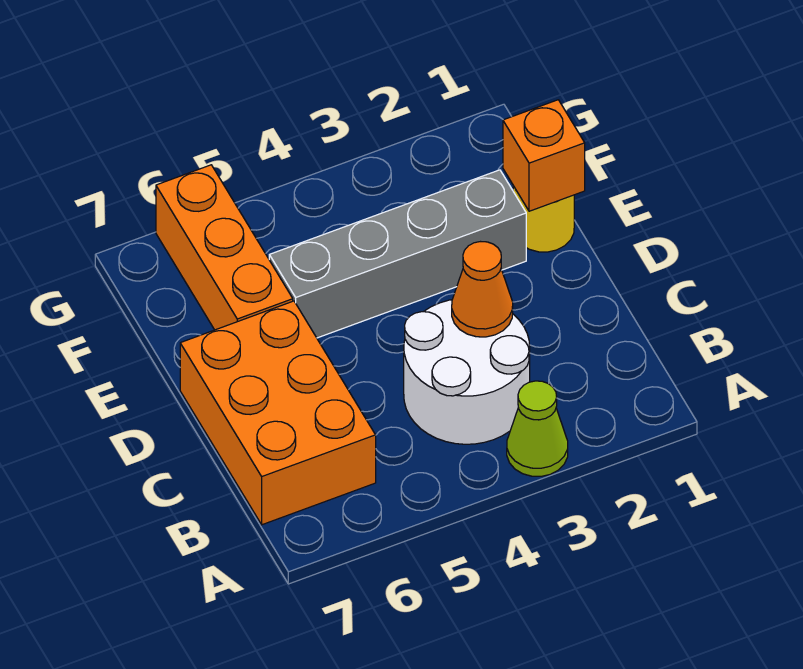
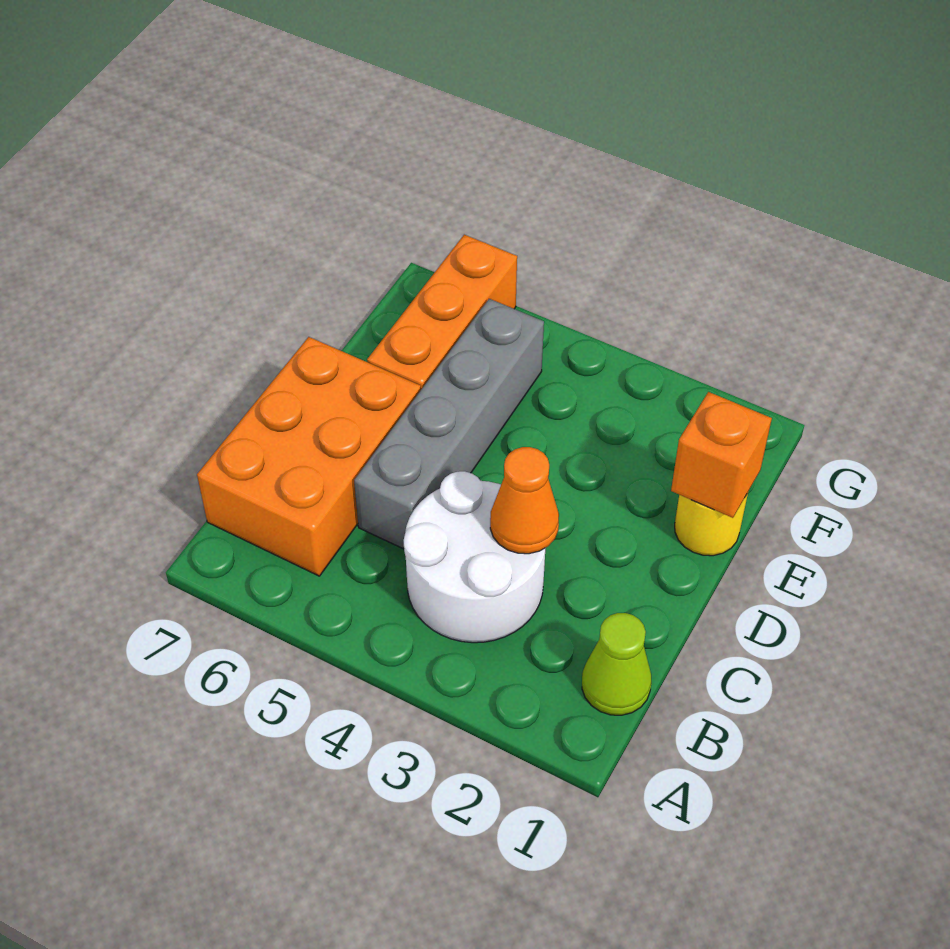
lime cone A3 level 1 -> lime cone B1 level 1
grey brick E2:E5 level 1 -> grey brick C5:F5 level 1

